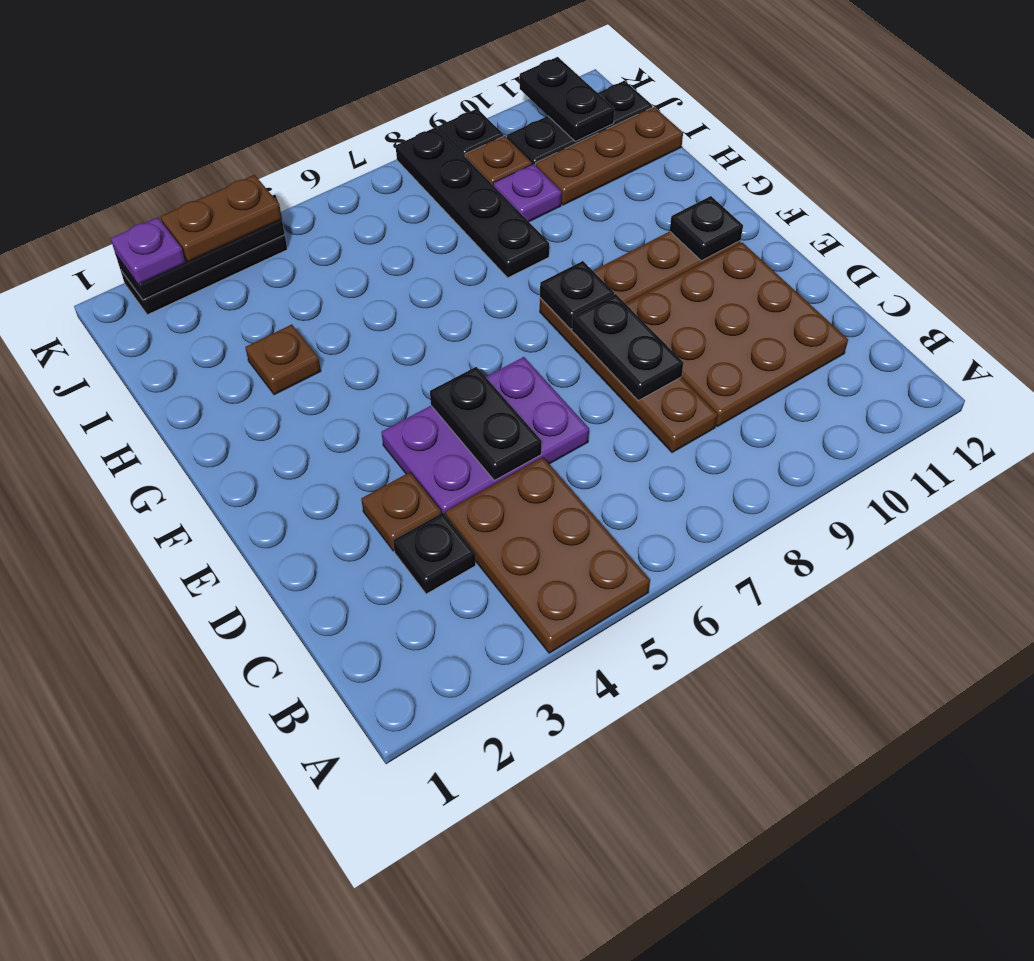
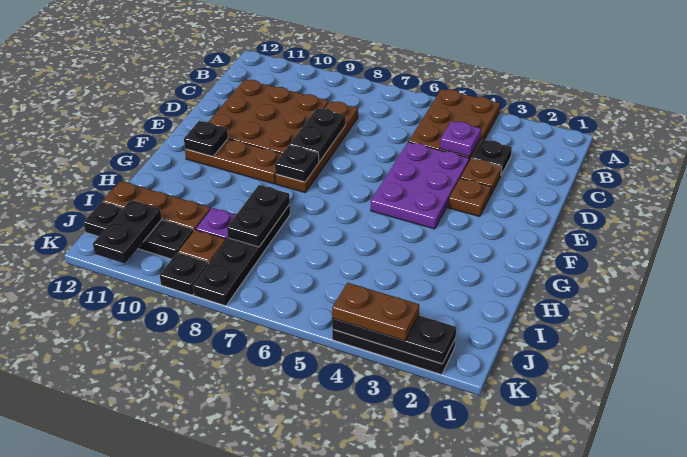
purple plate D4:E6 level 1 -> purple plate D4:F5 level 1
black plate D5:E5 level 2 -> black plate H8:I8 level 2
brown plate H3 level 1 -> brown plate E3 level 1
purple plate K2 level 3 -> purple plate C4 level 2

